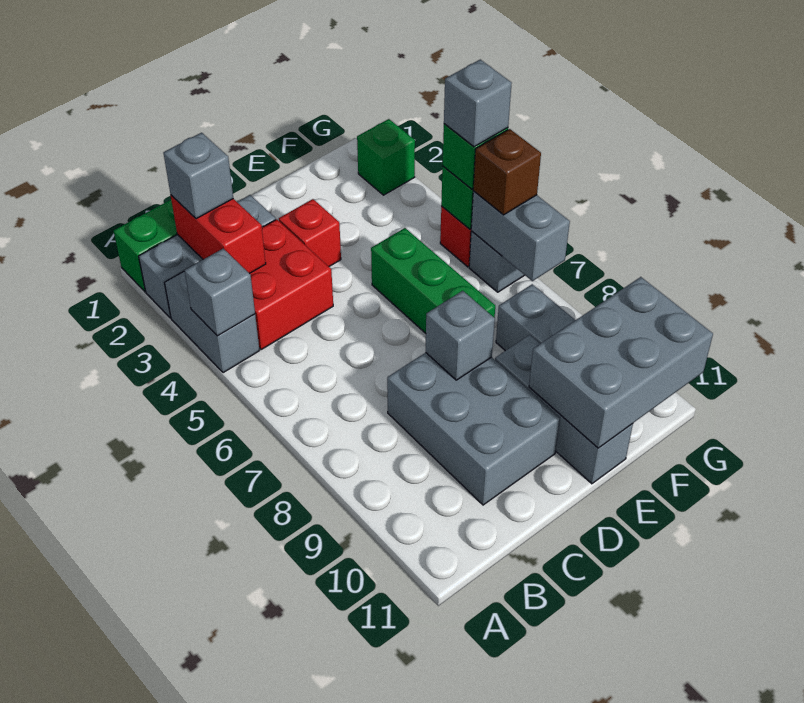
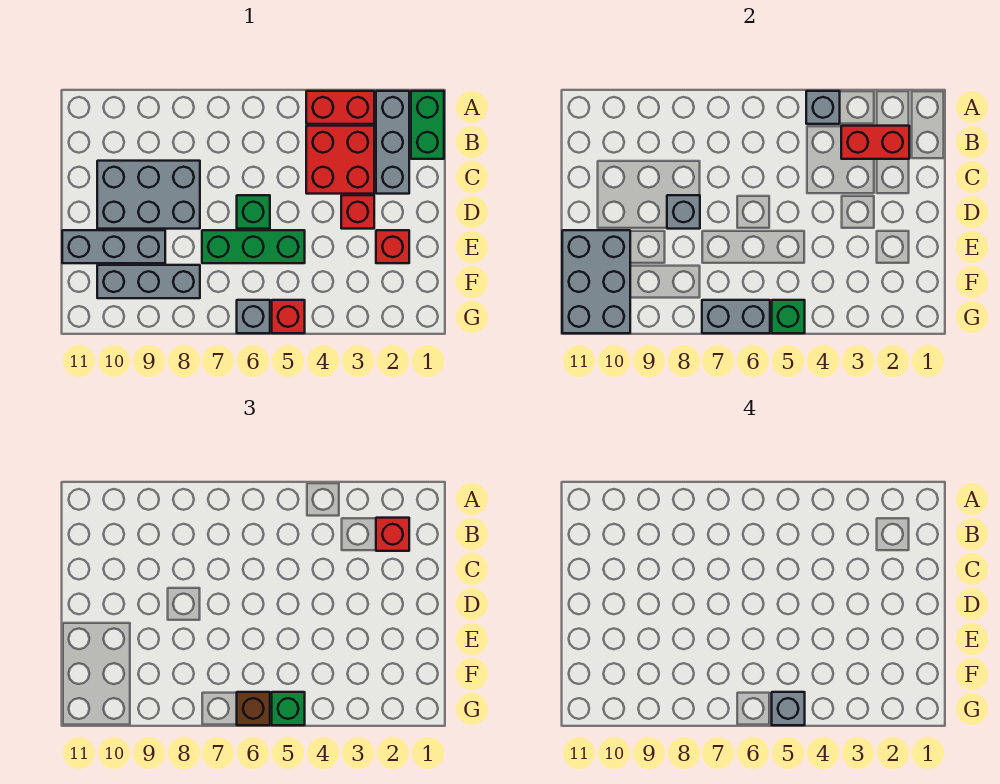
grey brick A3:A4 level 1 -> red brick A3:A4 level 1
grey brick B2 level 3 -> red brick B2 level 3
none -> red brick E2 level 1
green brick G2 level 1 -> green brick D6 level 1

